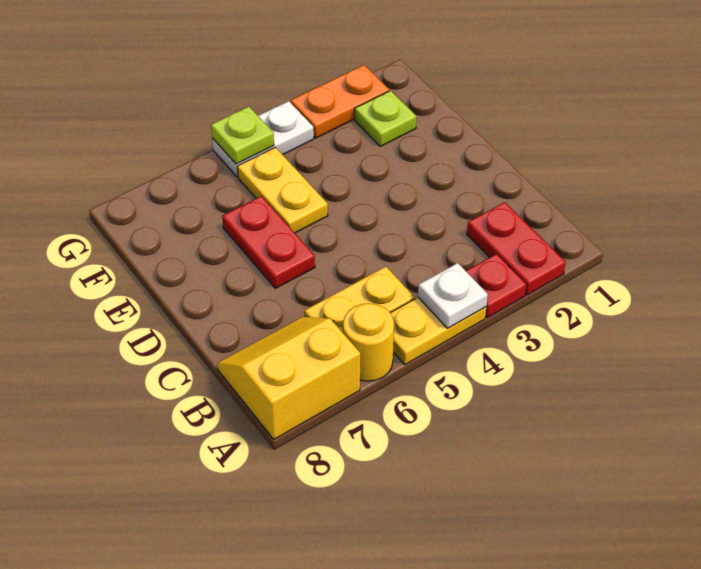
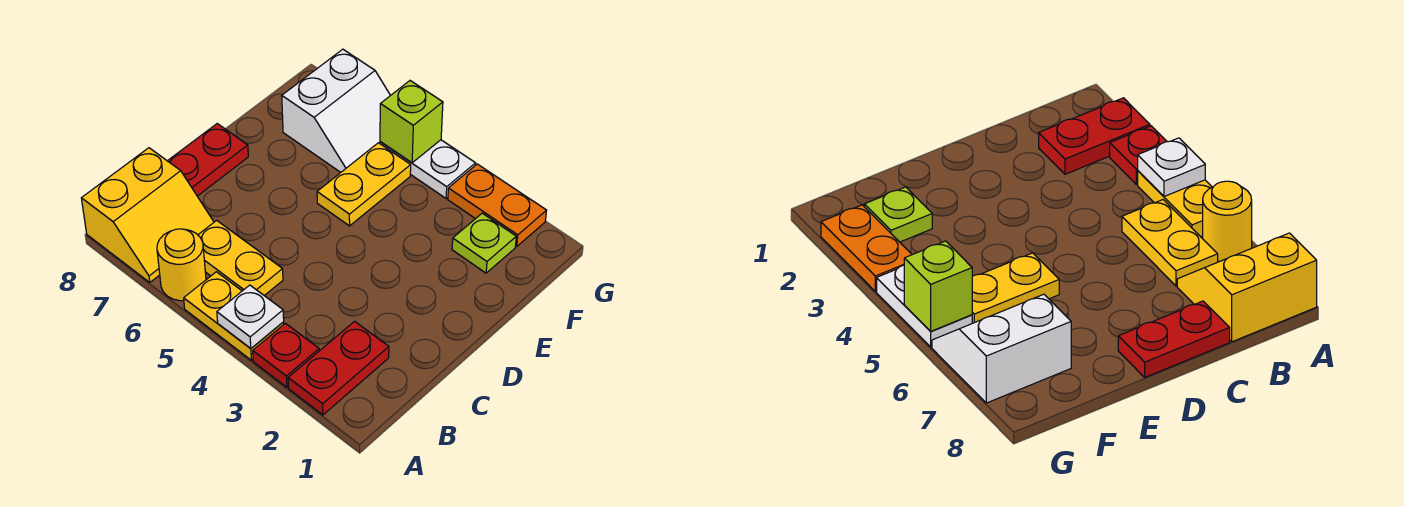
yellow slope A7:B8 level 1 top A -> yellow slope A7:B8 level 1 top 8
red plate D6:E6 level 1 -> red plate C8:D8 level 1
none -> white slope F6:G7 level 1 top 7
lime plate G5 level 2 -> lime brick G5 level 2

